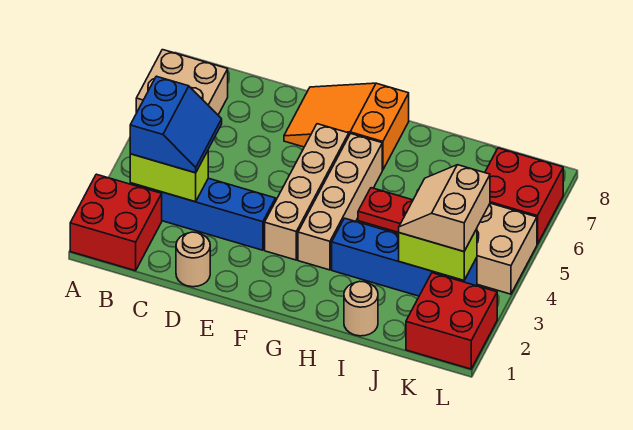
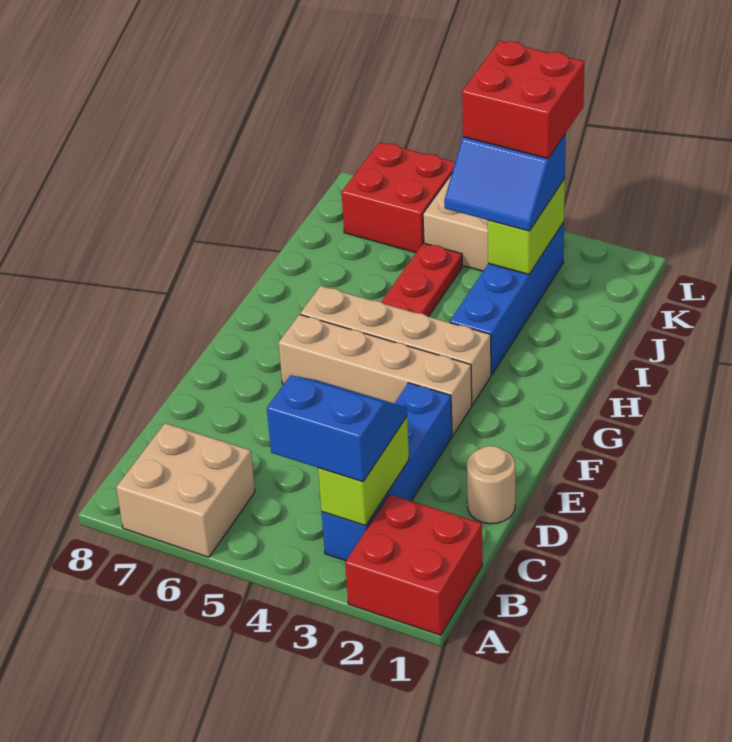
orange slope E7:G8 level 1 top G -> none
tan round brick I1 level 1 -> none
tan slope J3:K4 level 3 top K -> blue slope J3:K4 level 3 top K
red brick K1:L2 level 1 -> red brick K3:L4 level 4

